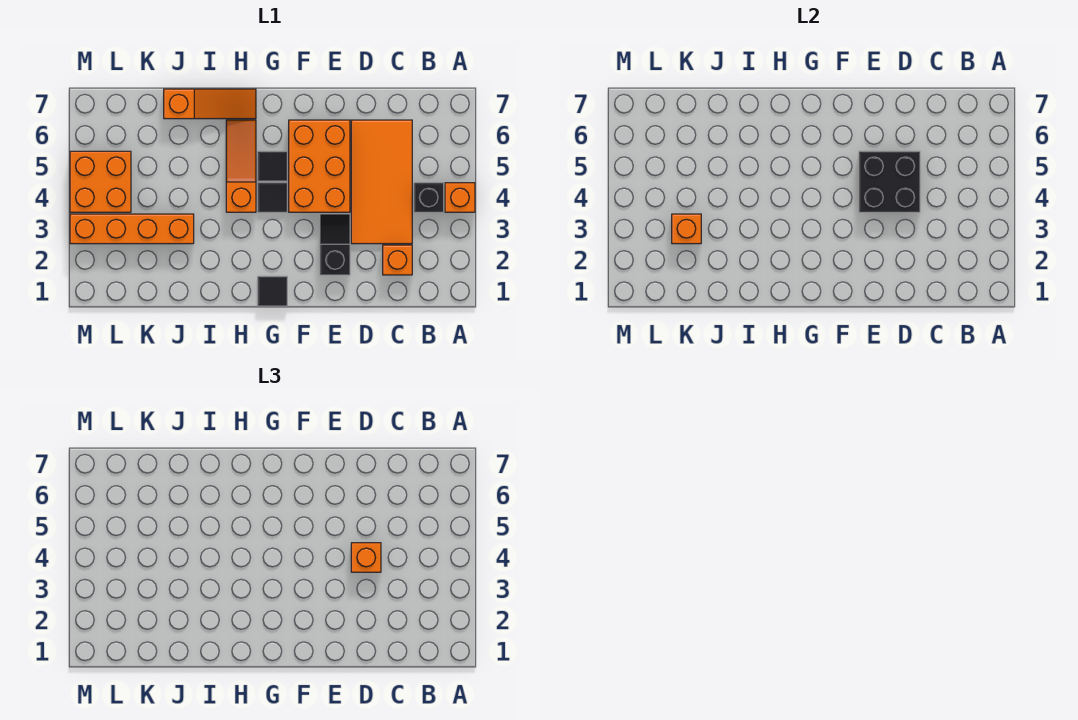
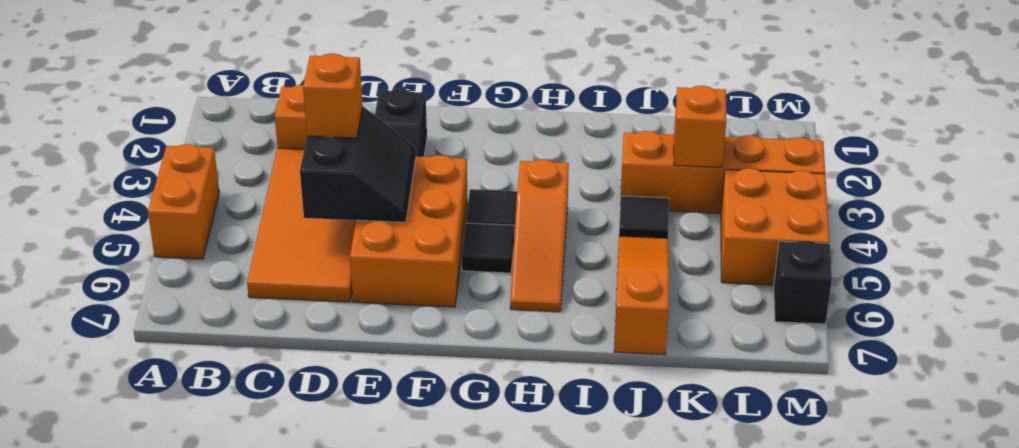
orange brick A4 level 1 -> orange brick A4:A5 level 1
black brick B4 level 1 -> black brick M6 level 1
black brick D4:E5 level 2 -> black slope D4:E5 level 2 top D
black tile G1 level 1 -> black tile J4 level 1
orange slope H7:J7 level 1 top J -> orange slope J5:J7 level 1 top 7

